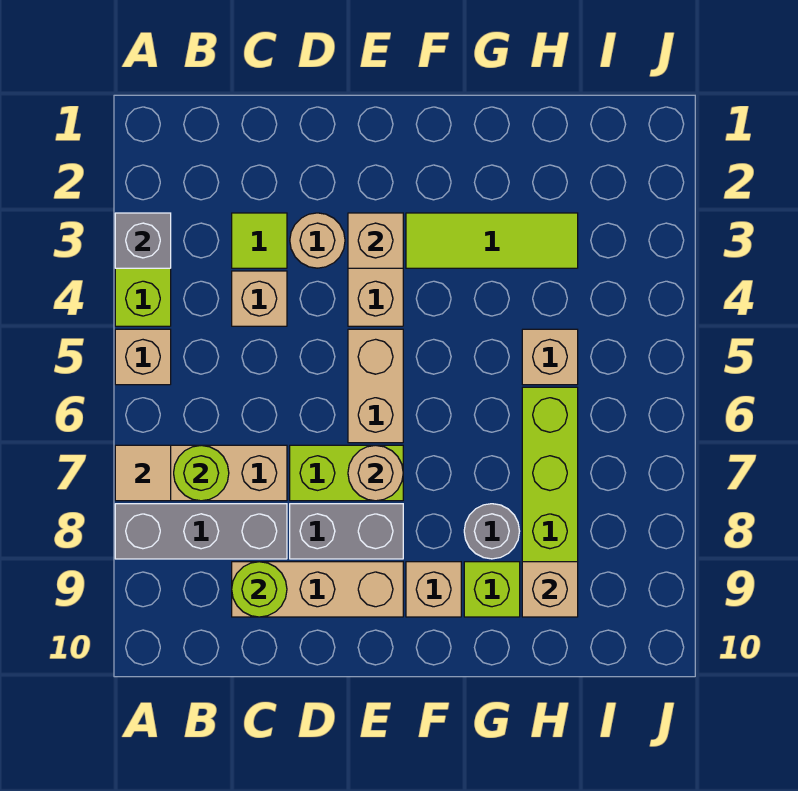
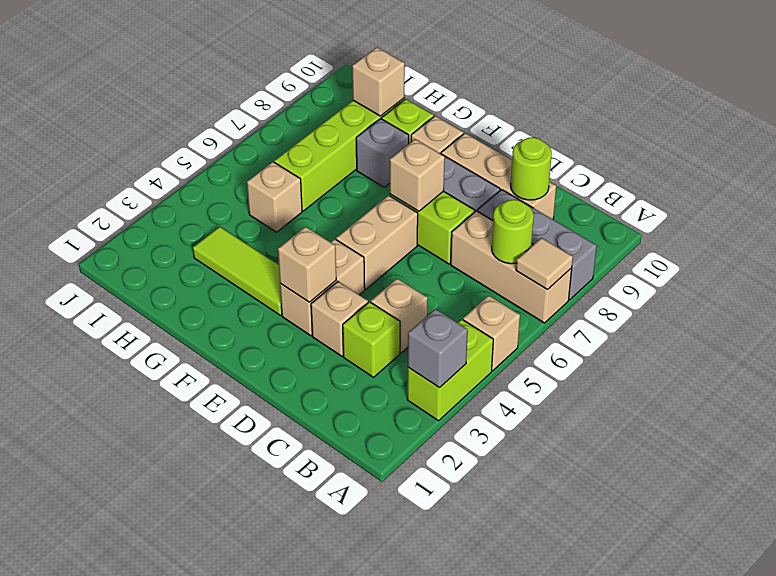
lime tile C3 level 1 -> lime brick C3 level 1
tan round brick D3 level 1 -> tan brick D3 level 1
tan round brick E7 level 2 -> tan brick E7 level 2
grey round brick G8 level 1 -> grey brick G8 level 1

